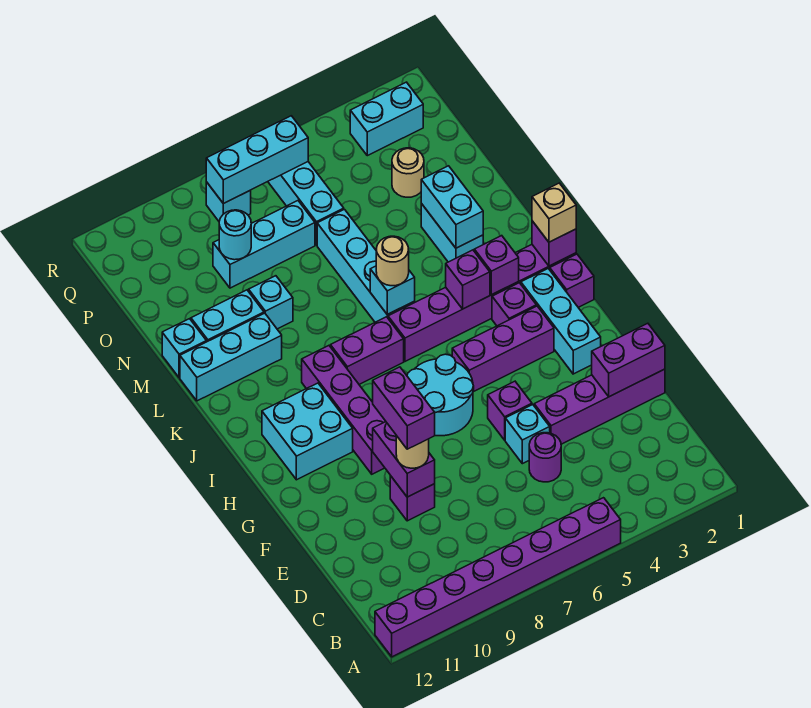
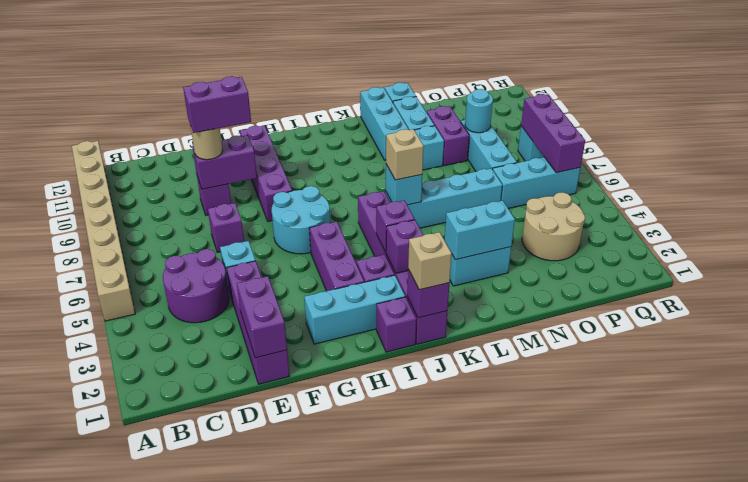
purple brick A5:A12 level 1 -> tan brick A5:A12 level 1
purple round brick D5 level 1 -> purple round brick C4:D5 level 1
purple brick F5 level 1 -> purple brick E7 level 1
purple brick G9:J9 level 1 -> purple brick G8:G11 level 1
cyan brick H10:I11 level 1 -> none
purple brick J7:J8 level 1 -> purple brick N9:N10 level 1
tan round brick K6 level 3 -> tan brick K6 level 3
tan round brick O3 level 1 -> tan round brick O3:P4 level 1
cyan brick Q2:Q3 level 1 -> none
cyan brick Q6:Q8 level 2 -> purple brick Q6:Q8 level 2

